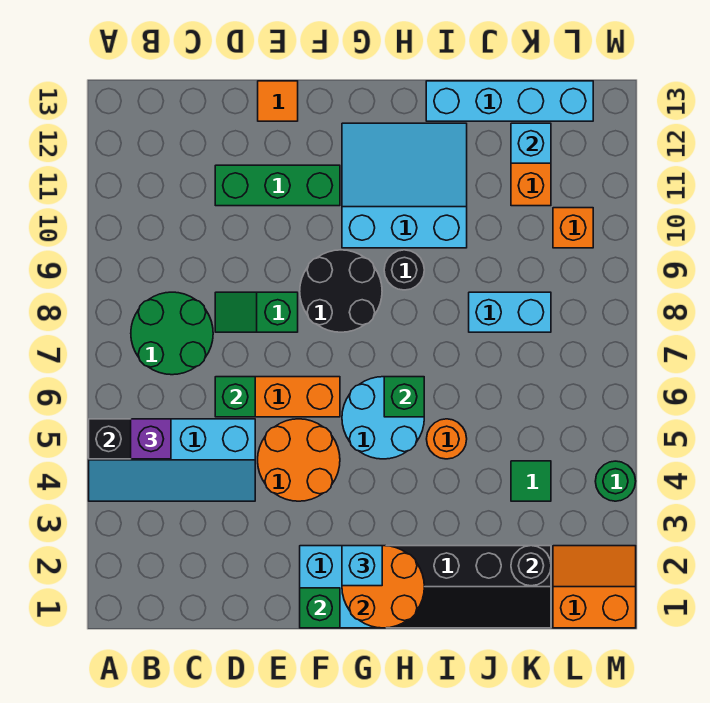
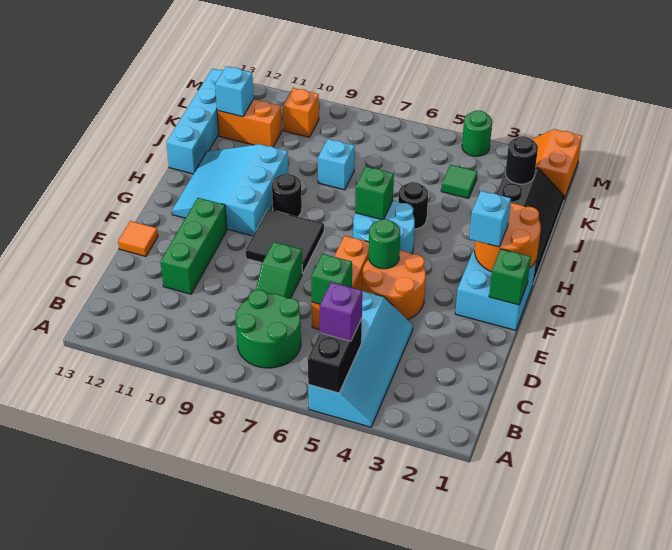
none -> green round brick F5 level 2
black round brick F8:G9 level 1 -> black tile F8:G9 level 1
orange round brick I5 level 1 -> black round brick I5 level 1
cyan brick J8:K8 level 1 -> cyan brick J8 level 1

